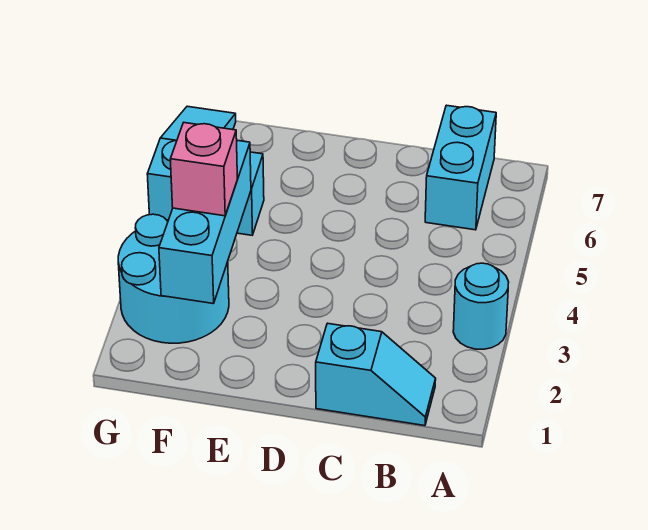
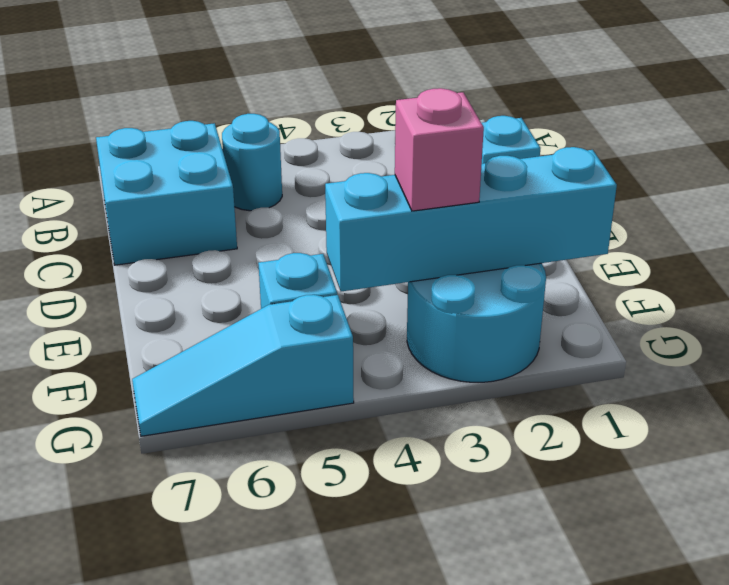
cyan round brick A3 level 1 -> cyan round brick B5 level 1
cyan brick B6:B7 level 1 -> cyan brick B6:C7 level 1
cyan brick F2:F4 level 2 -> cyan brick F1:F4 level 2

